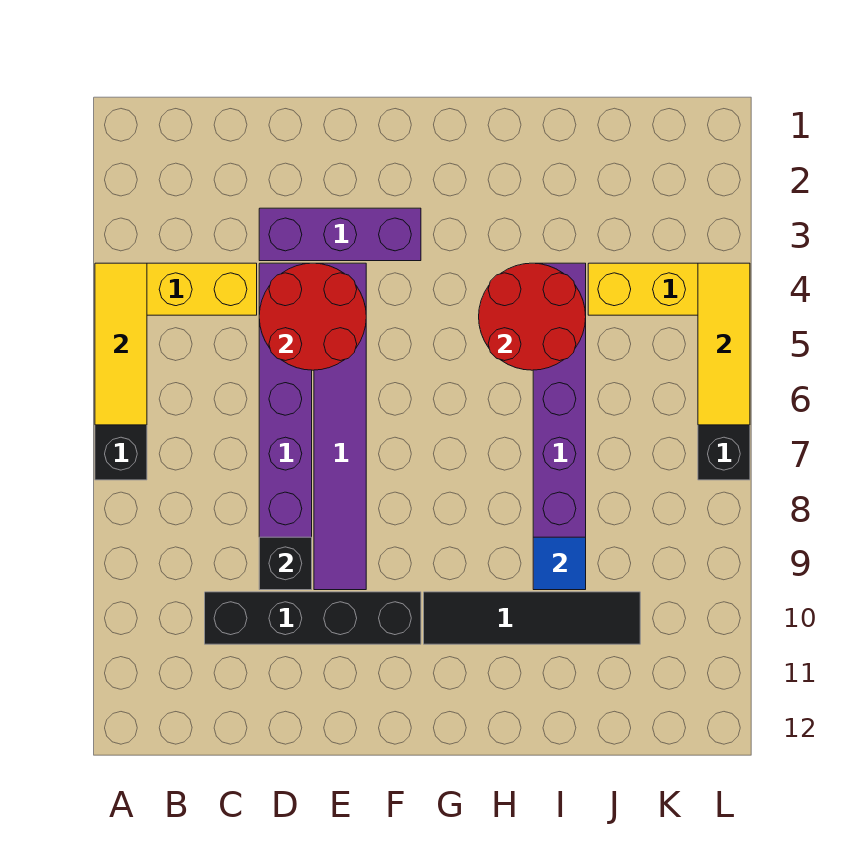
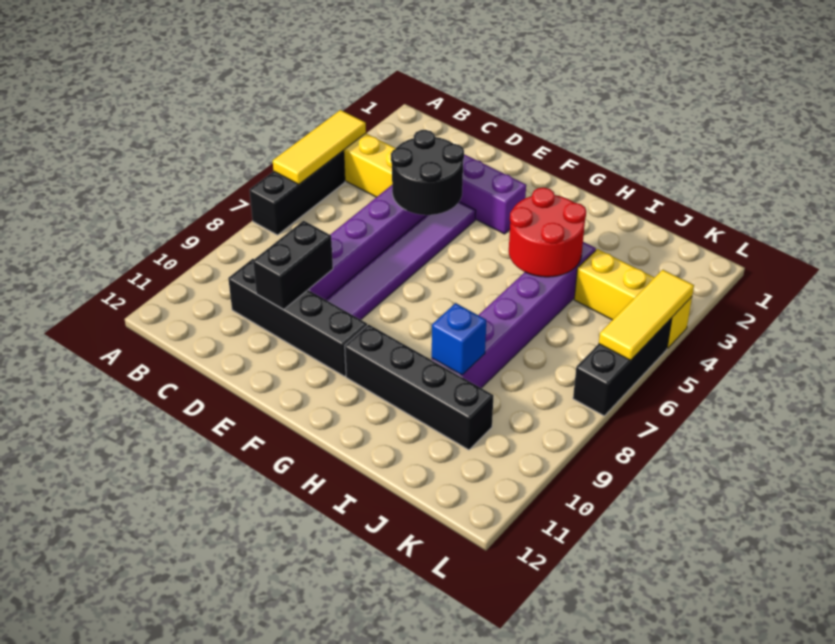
red round brick D4:E5 level 2 -> black round brick D4:E5 level 2
black brick D9 level 2 -> black brick D9:D10 level 2
black tile G10:J10 level 1 -> black brick G10:J10 level 1
blue tile I9 level 2 -> blue brick I9 level 2

